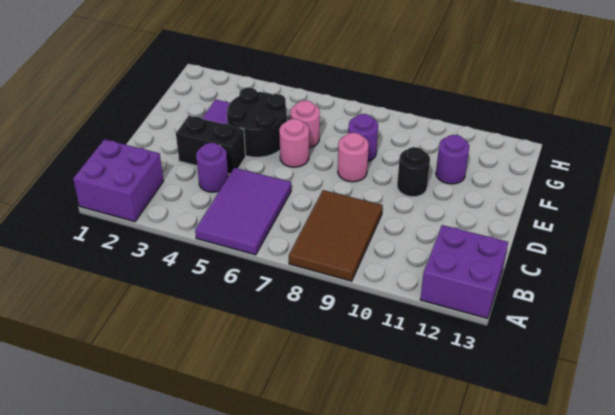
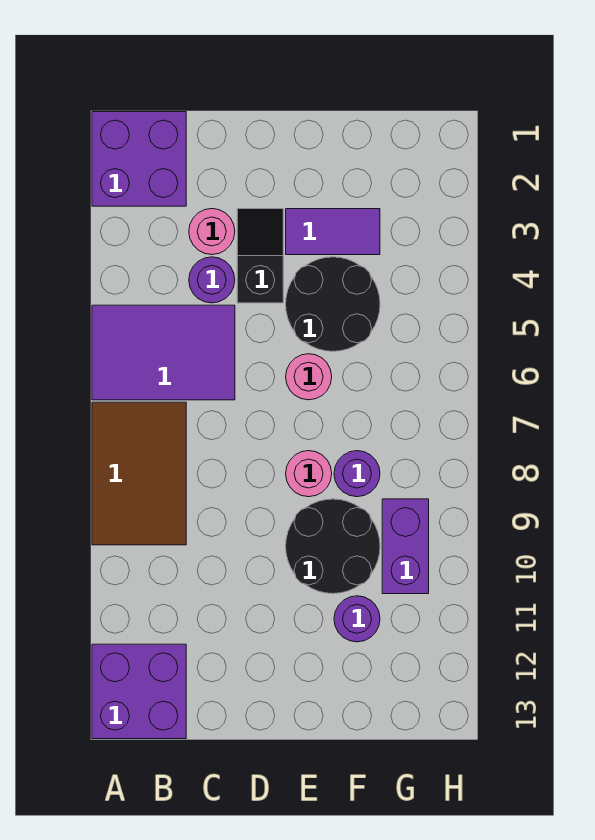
brown tile A8:C9 level 1 -> brown tile A7:B9 level 1
black brick D3:D4 level 1 -> black slope D3:D4 level 1 top 4
black round brick E10 level 1 -> black round brick E9:F10 level 1
pink round brick F6 level 1 -> pink round brick C3 level 1
none -> purple brick G9:G10 level 1

